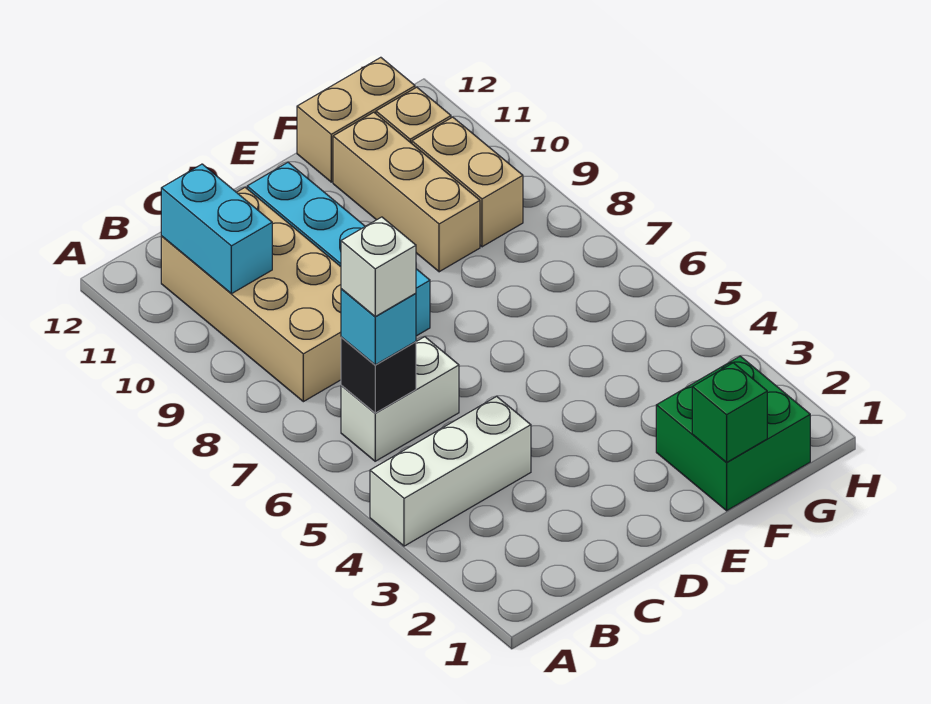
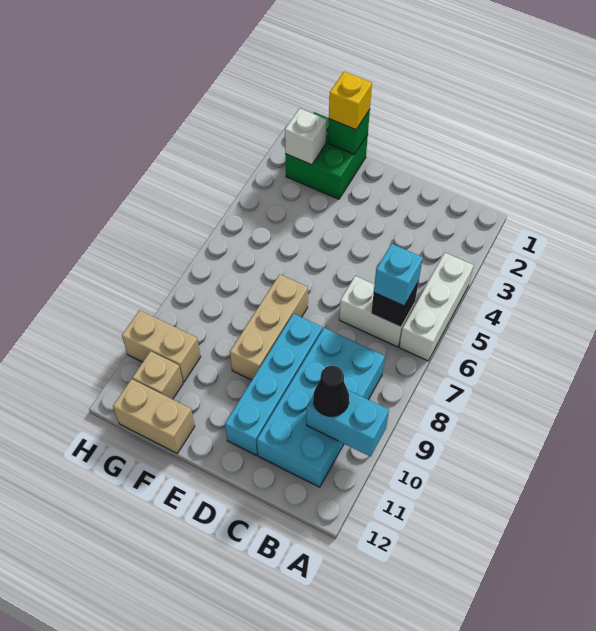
white brick A4:C4 level 1 -> white brick A4:A6 level 1
white brick B6 level 4 -> white brick G2 level 2
tan brick B8:C11 level 1 -> cyan brick B8:C11 level 1
cyan brick B10:B11 level 2 -> cyan brick A10:B10 level 2
none -> black cone B10 level 3
none -> yellow brick F1 level 3
tan brick F9:F11 level 1 -> tan brick E7:E9 level 1
tan brick G9:G10 level 1 -> tan brick G10:H10 level 1

